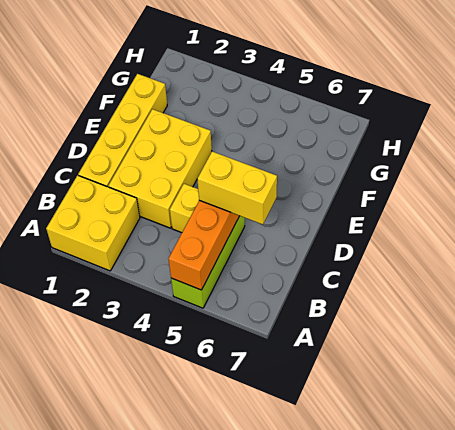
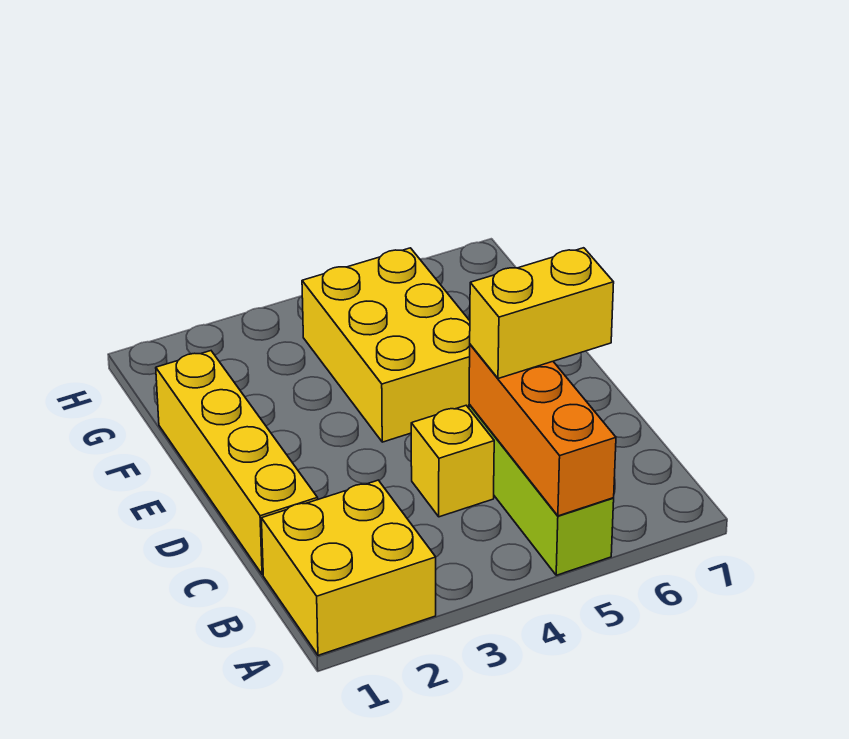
yellow brick C2:E3 level 1 -> yellow brick E4:G5 level 1

